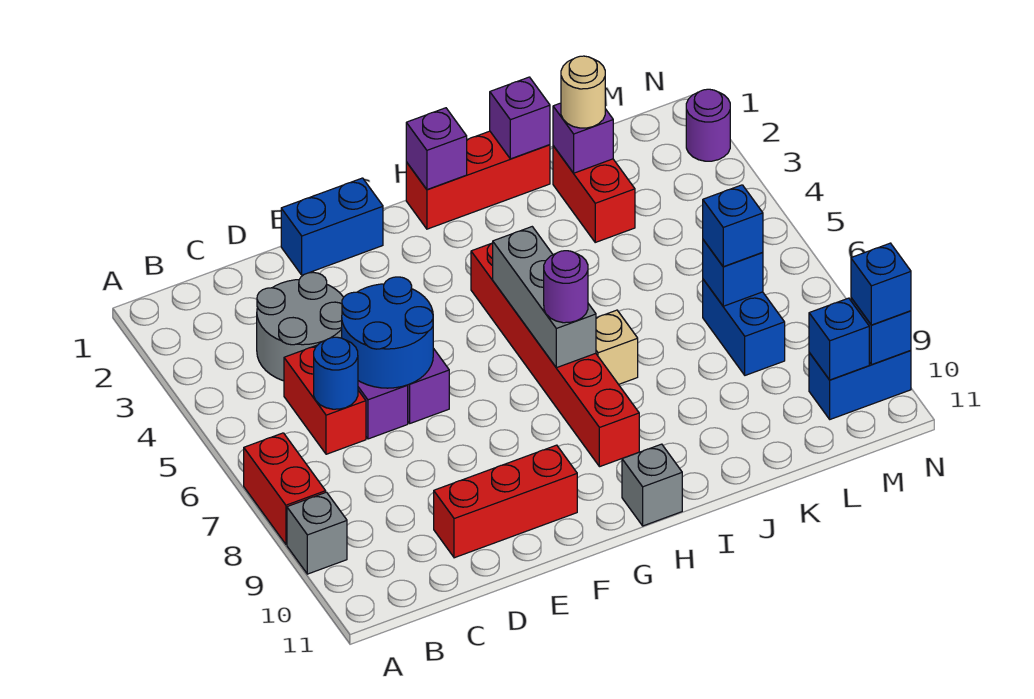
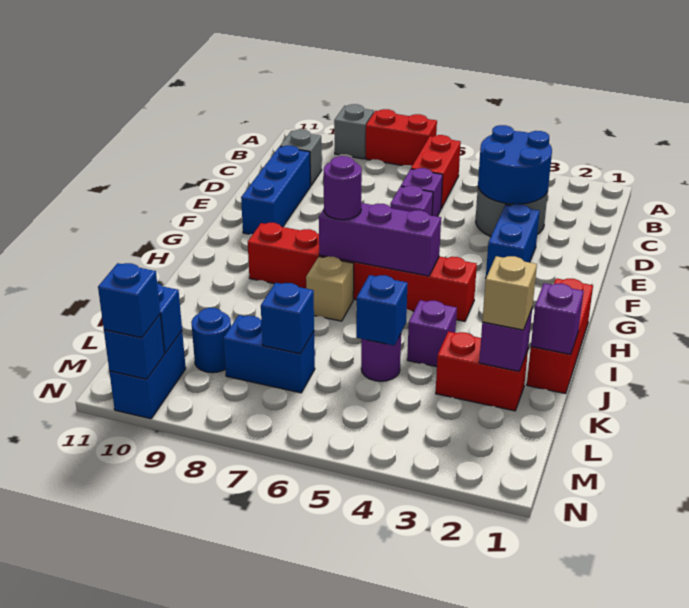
red brick C5:C6 level 1 -> red brick B6:C6 level 1
blue round brick C6 level 2 -> blue round brick L9 level 1
blue round brick D5:E6 level 2 -> blue round brick C3:D4 level 2
red brick D10:F10 level 1 -> blue brick D10:F10 level 1
blue brick E1:F1 level 1 -> blue brick E3:F3 level 1
purple brick H1 level 2 -> purple brick J4 level 1
grey brick H5:H7 level 2 -> purple brick H5:H7 level 2
grey brick H11 level 1 -> grey brick C10 level 1
tan round brick K2 level 3 -> tan brick K2 level 3
blue brick L7 level 3 -> blue brick K5 level 2
purple round brick N2 level 1 -> purple round brick K5 level 1

